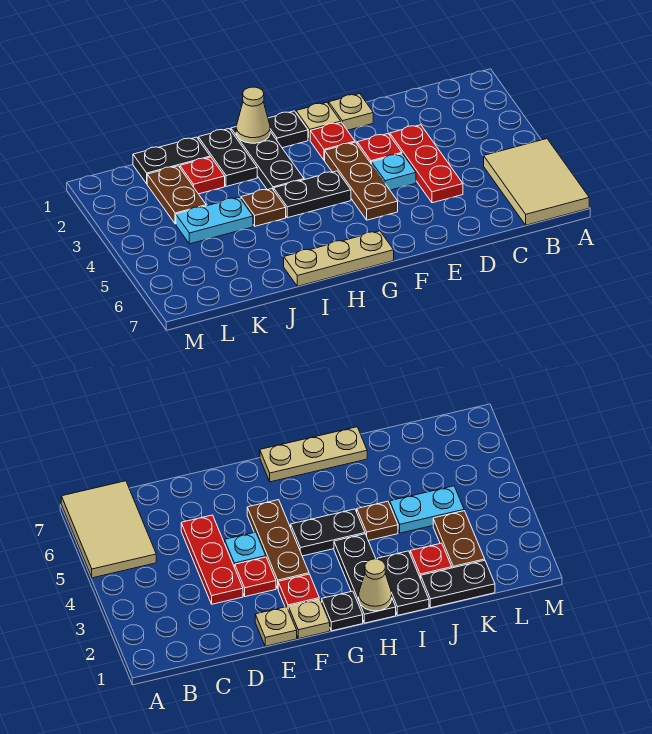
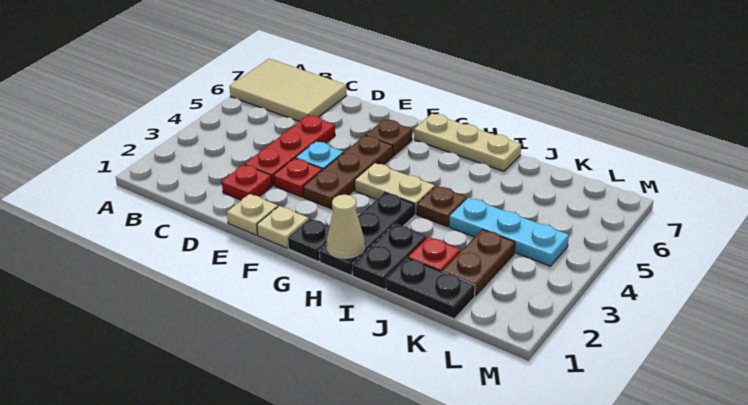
tan tile A5:B7 level 1 -> tan tile A6:C7 level 1
red plate F2 level 1 -> red plate D2 level 1
none -> brown plate F6 level 1
black plate G4:H4 level 1 -> tan plate G4:H4 level 1
cyan plate J4:K4 level 1 -> cyan plate J4:L4 level 1

